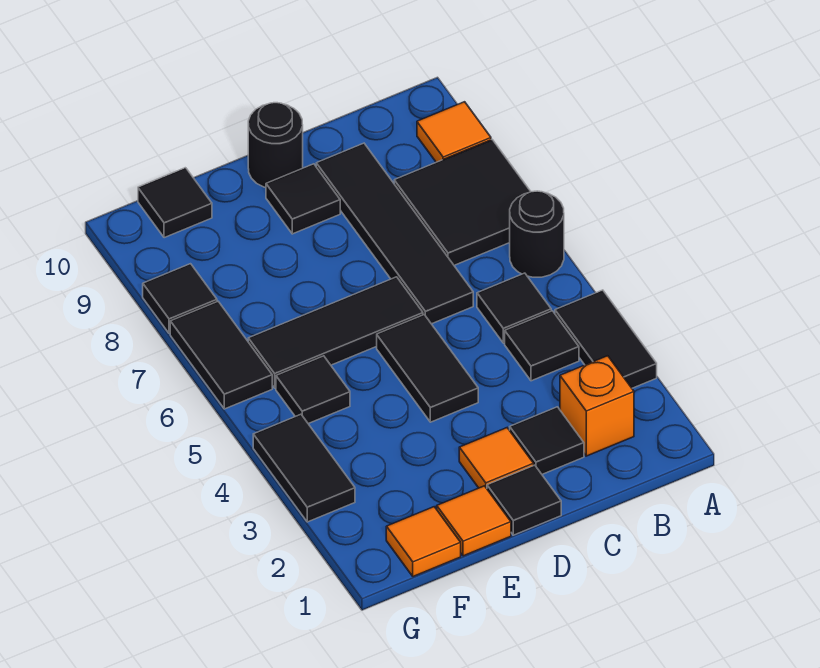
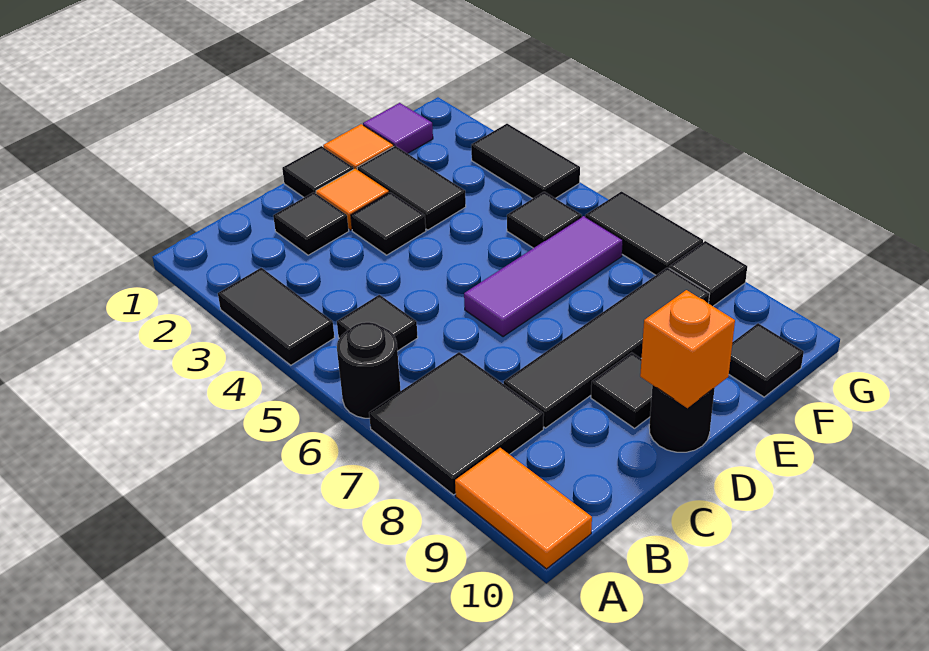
orange tile A9 level 1 -> orange tile A9:A10 level 1
orange brick B2 level 1 -> orange brick D10 level 2
black tile B4 level 1 -> black tile D3 level 1
black tile C6:C9 level 1 -> black tile C8:F8 level 1
black tile D4:D5 level 1 -> black tile E2:E3 level 1
black tile D6:F6 level 1 -> purple tile D6:F6 level 1
orange tile F1 level 1 -> purple tile F1 level 1

